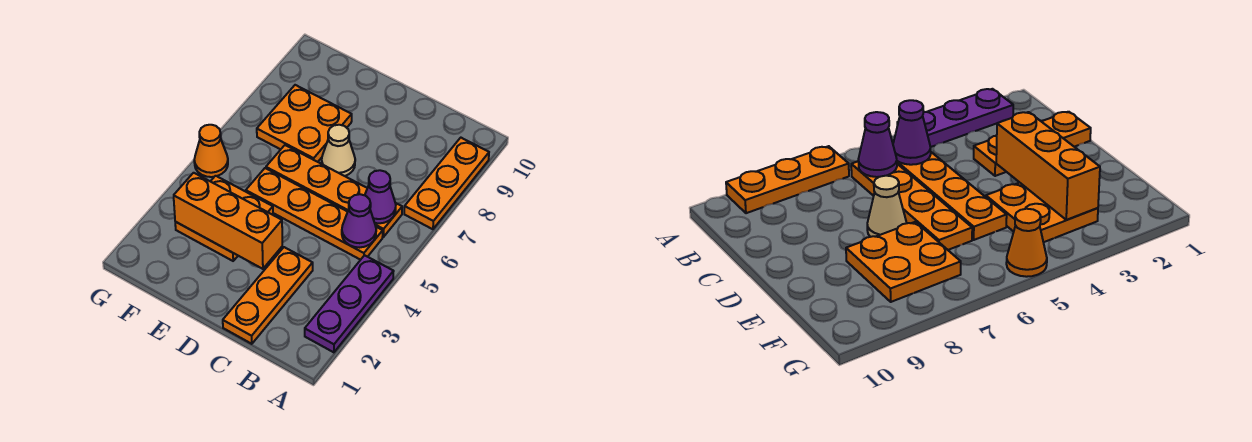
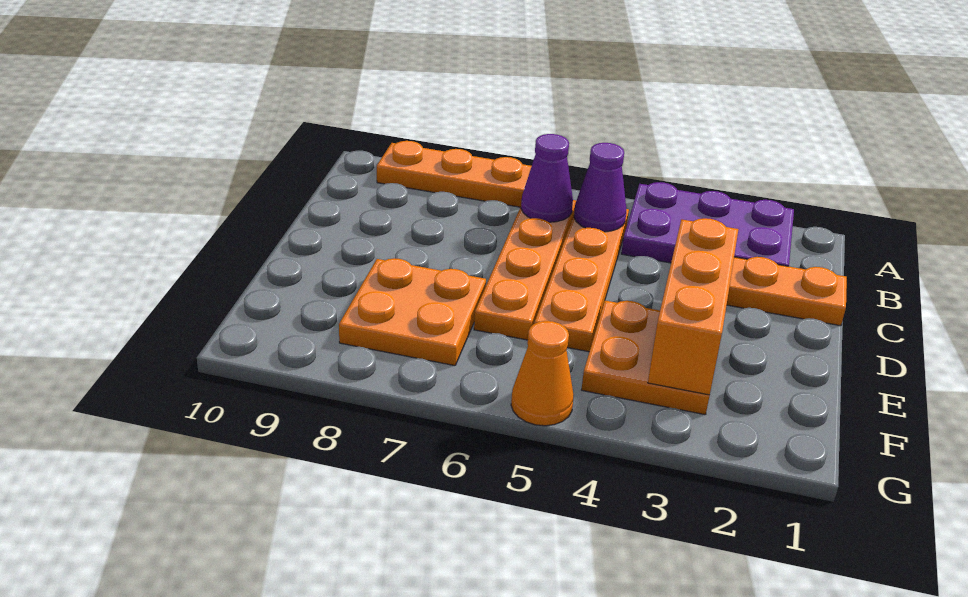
purple plate A2:A4 level 1 -> purple plate A2:B4 level 1
tan cone D7 level 1 -> none

